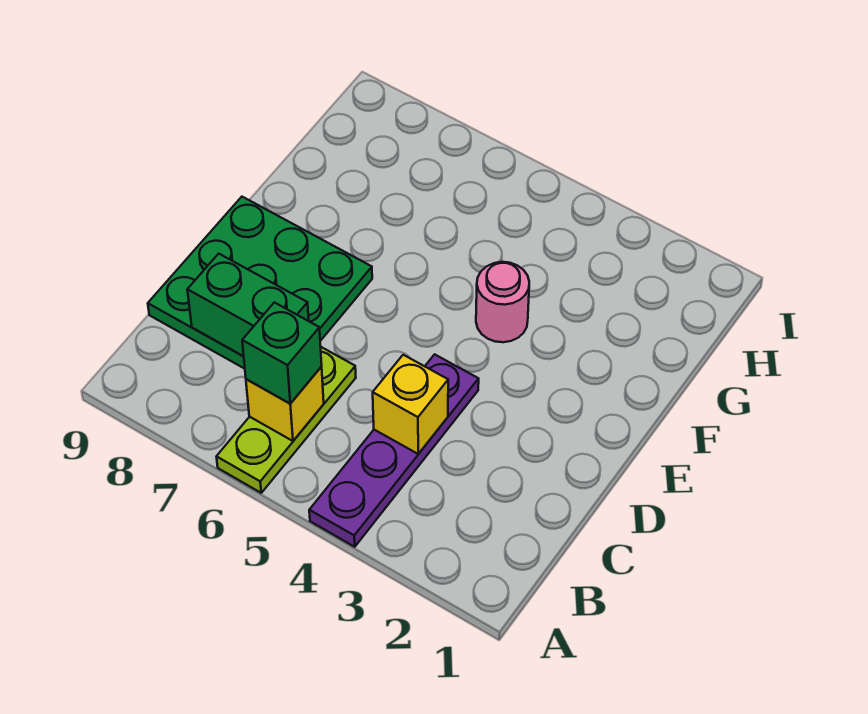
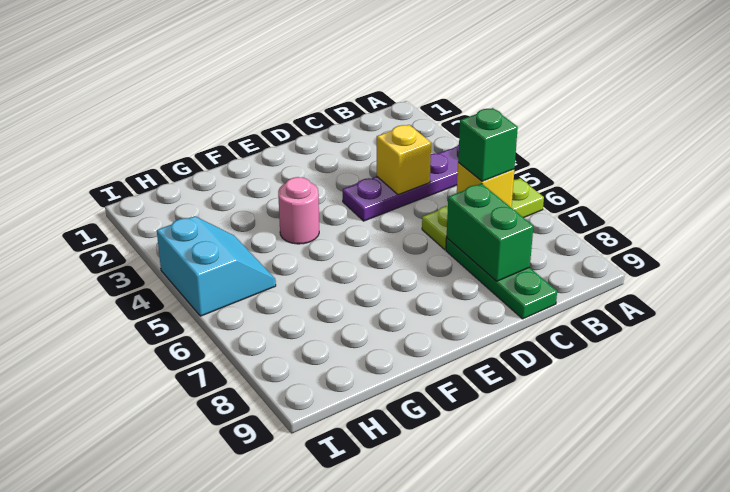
green plate C7:E9 level 1 -> green plate C7:C9 level 1
none -> cyan slope H4:I5 level 1 top I

